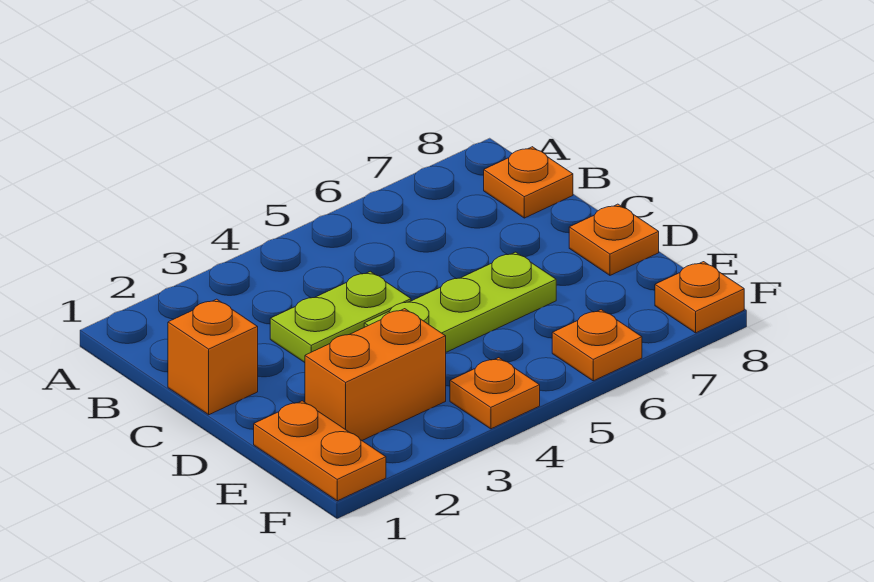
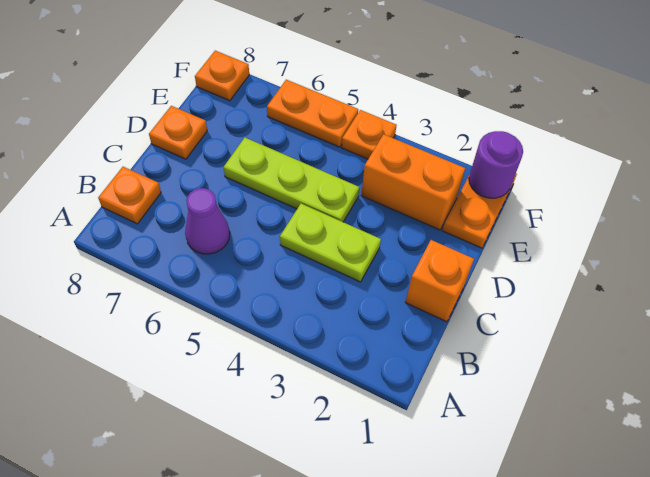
none -> purple cone B6 level 1
none -> purple round brick F1 level 2
orange plate F6 level 1 -> orange plate F5:F6 level 1

